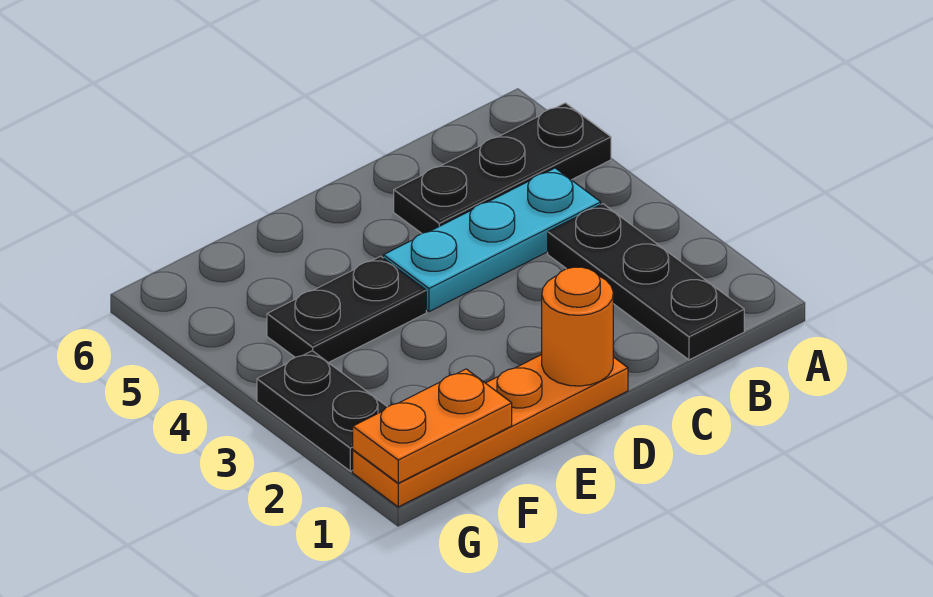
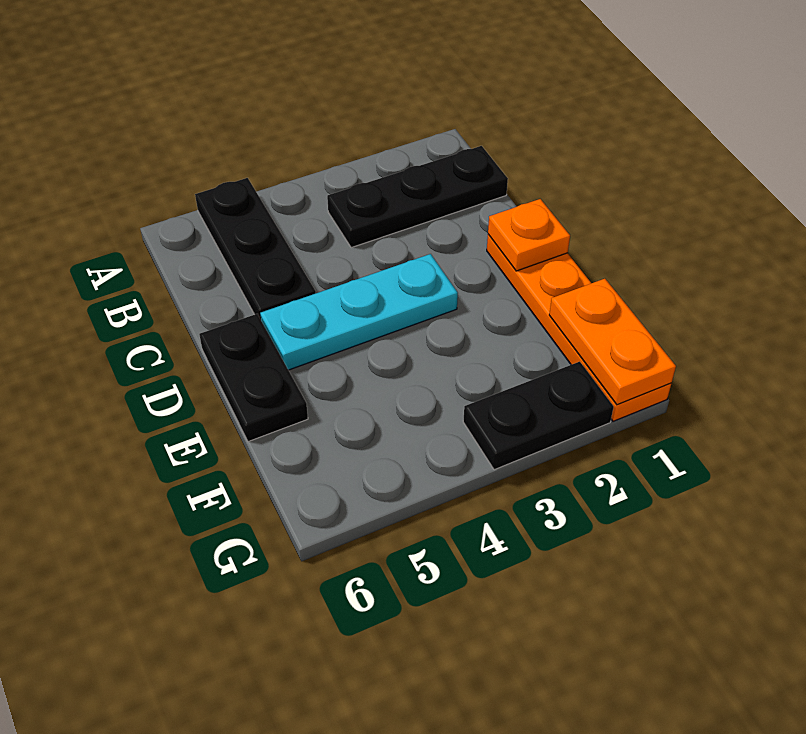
cyan plate B4:D4 level 1 -> cyan plate D3:D5 level 1
orange round brick D1 level 2 -> orange plate D1 level 2
black plate E4:F4 level 1 -> black plate D6:E6 level 1

